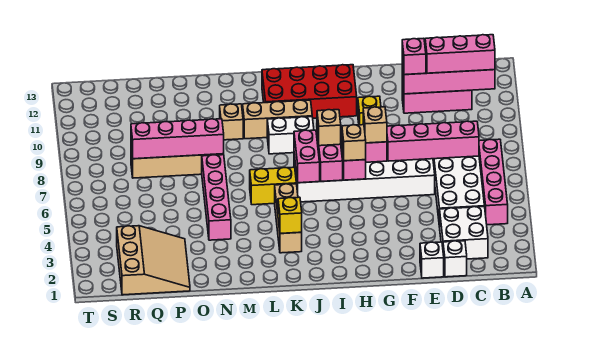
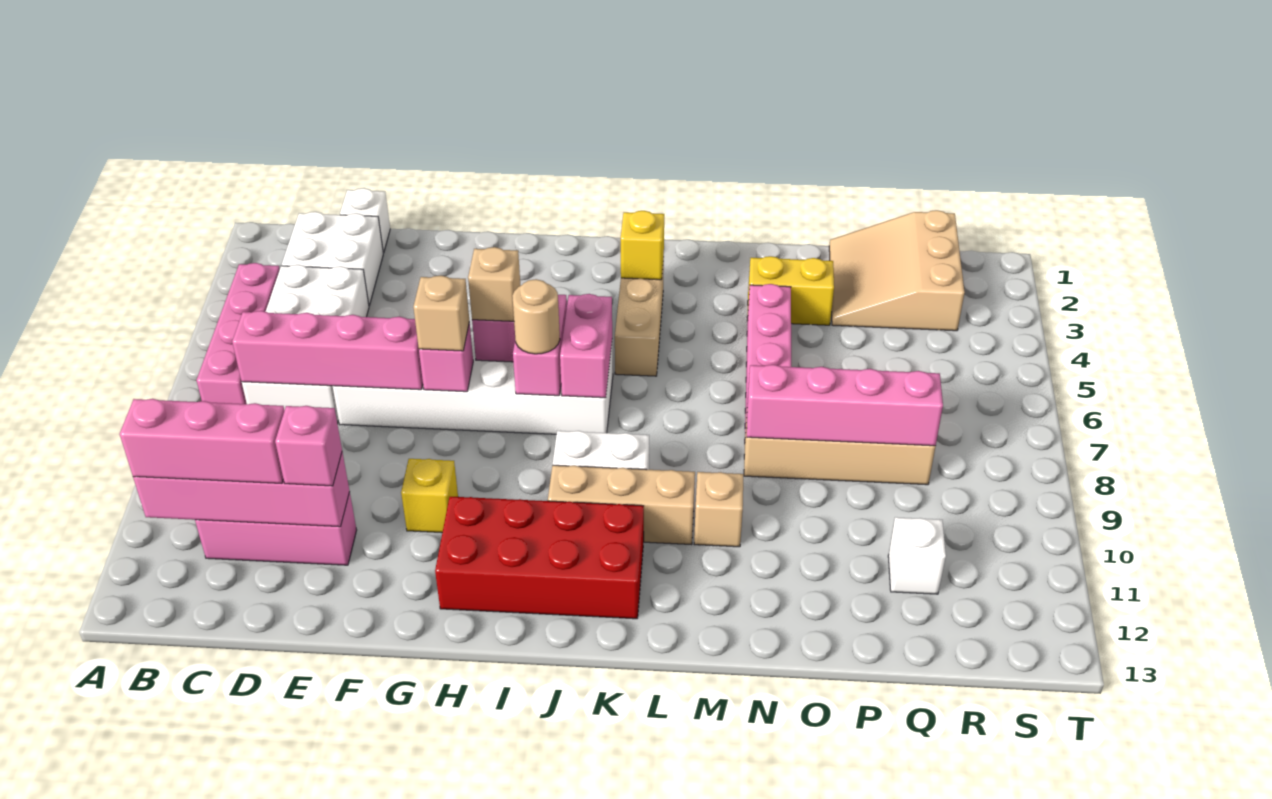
white brick E1 level 1 -> white brick Q11 level 1
tan brick I7 level 3 -> tan round brick I7 level 3
yellow brick K6:L6 level 1 -> yellow brick N3:O3 level 1

